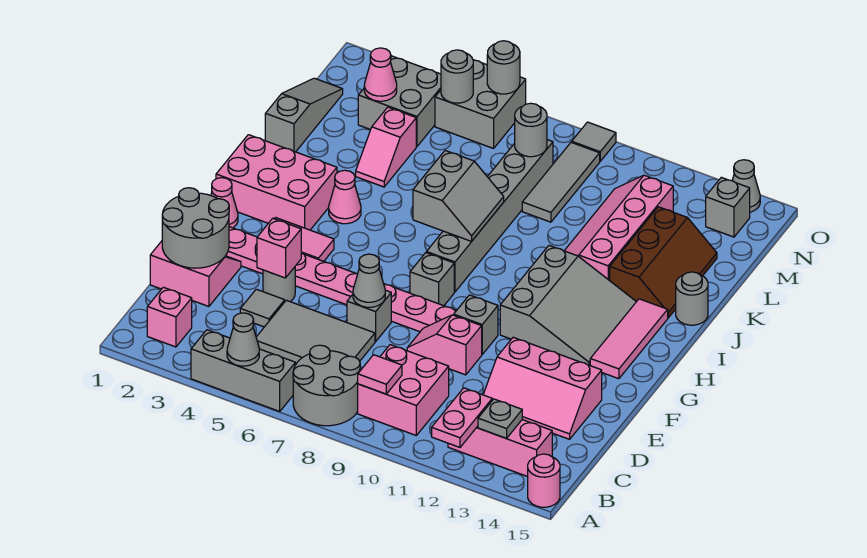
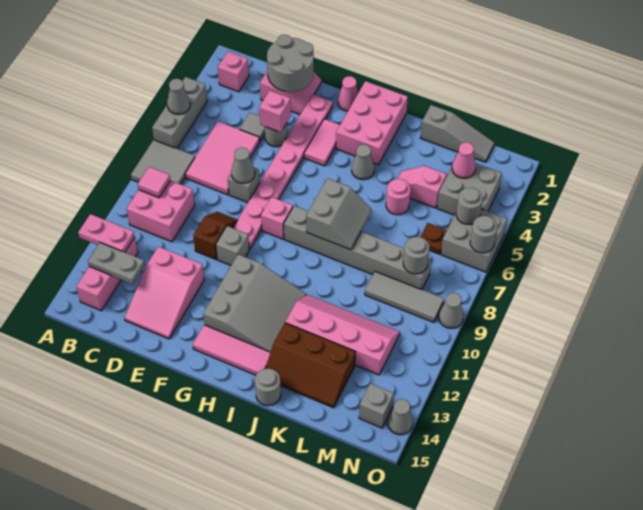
grey round brick A7:B8 level 1 -> grey tile A7:B8 level 1
pink round brick A15 level 1 -> pink round brick K5 level 1
grey plate B13 level 2 -> grey plate B13:C13 level 2
grey tile C5:D7 level 1 -> pink tile C5:D7 level 1
pink slope D12:E14 level 1 top E -> pink slope D12:E14 level 1 top 12
pink slope E9:E10 level 1 top 10 -> brown slope E9:E10 level 1 top 10
grey brick G8 level 1 -> pink brick G8 level 1
grey slope G11:I13 level 1 top 11 -> grey slope G11:I13 level 1 top G
pink cone I4 level 1 -> grey cone I4 level 1
grey slope I7:J8 level 2 top 7 -> grey slope I7:J8 level 2 top I
none -> brown plate M6 level 1
grey tile O9 level 1 -> grey cone O9 level 1

